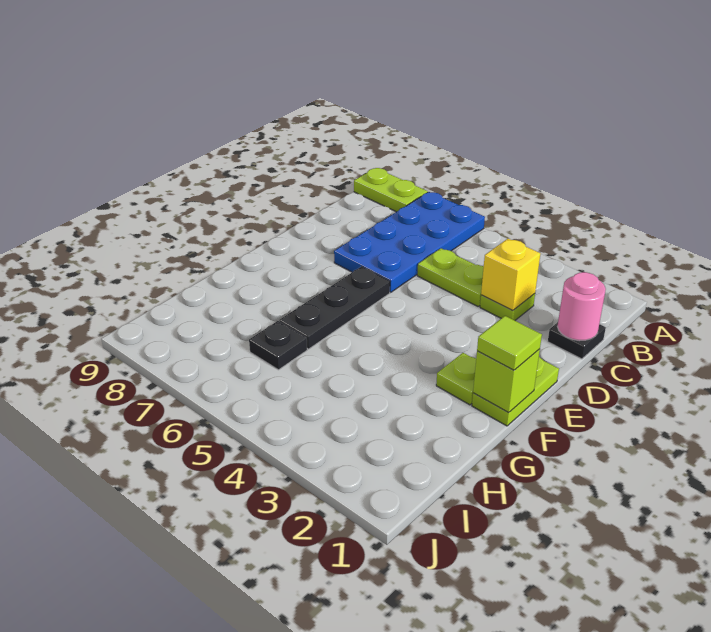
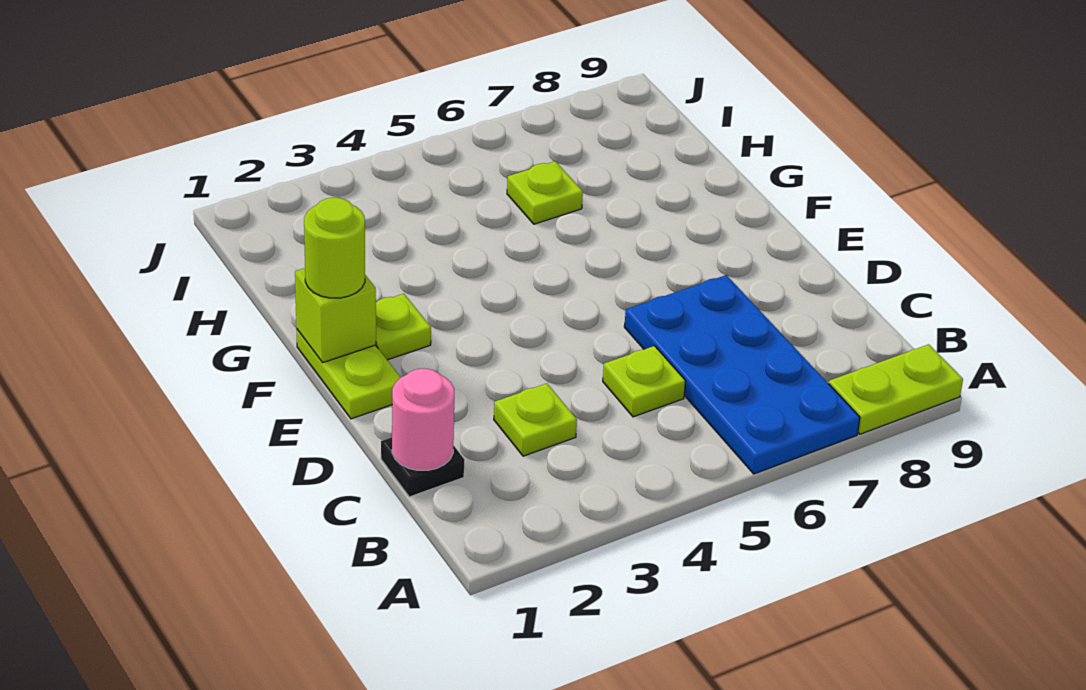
yellow brick C3 level 2 -> none
lime plate C4:C5 level 1 -> lime plate C5 level 1
black plate E6:G6 level 1 -> none
lime tile F1 level 3 -> lime round brick F1 level 3
black plate H6 level 1 -> lime plate H6 level 1

